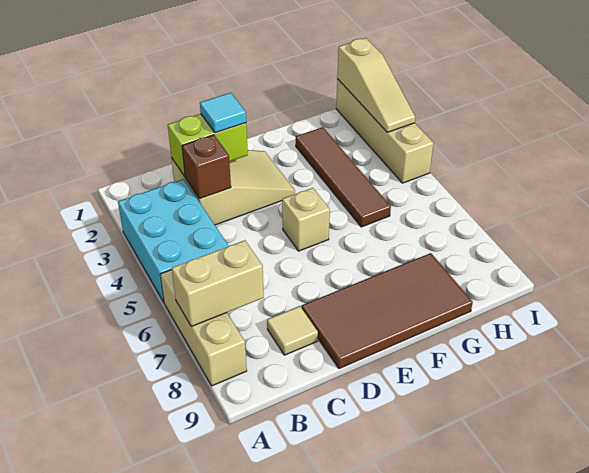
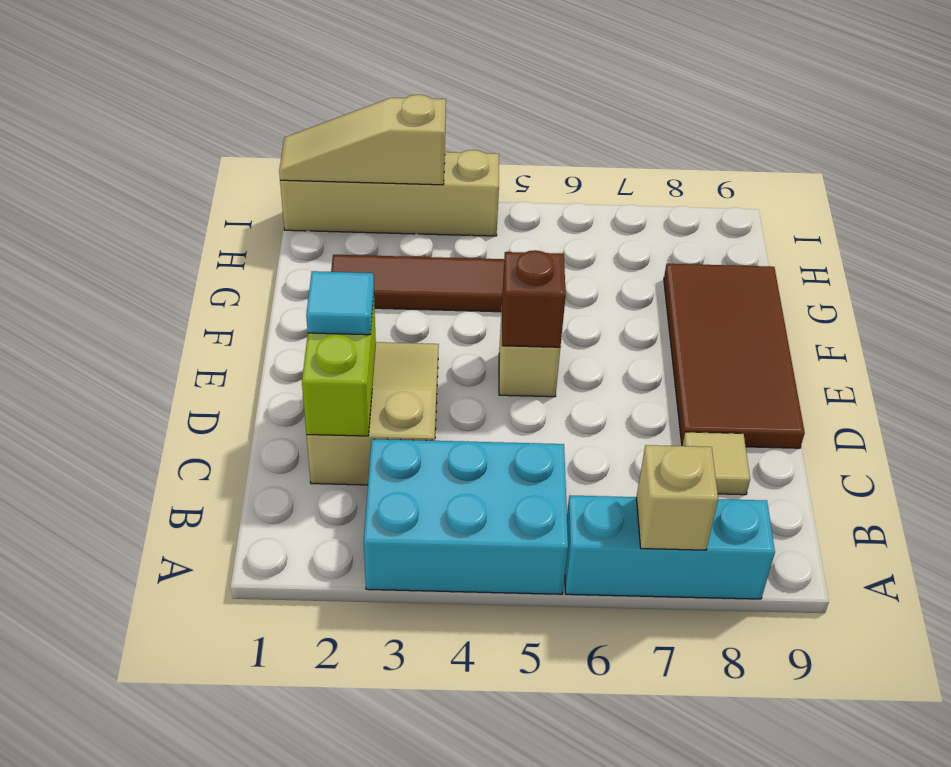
tan brick A6:A8 level 1 -> cyan brick A6:A8 level 1
tan brick A7:B7 level 2 -> tan brick A7 level 2
brown brick C3 level 2 -> brown brick E5 level 2
tan slope I1:I3 level 2 top 1 -> tan slope I1:I3 level 2 top 3

